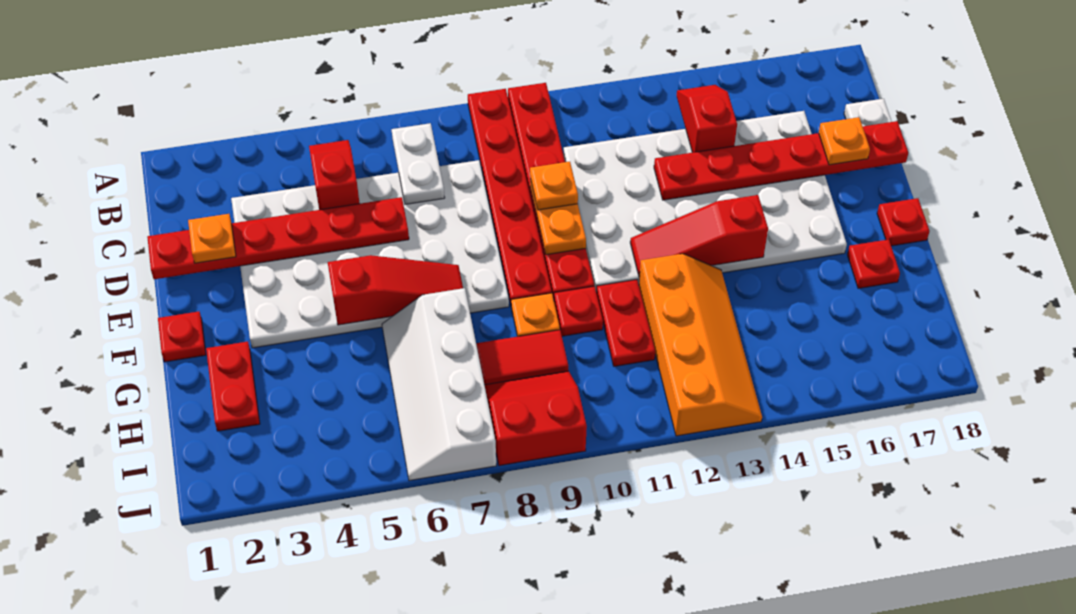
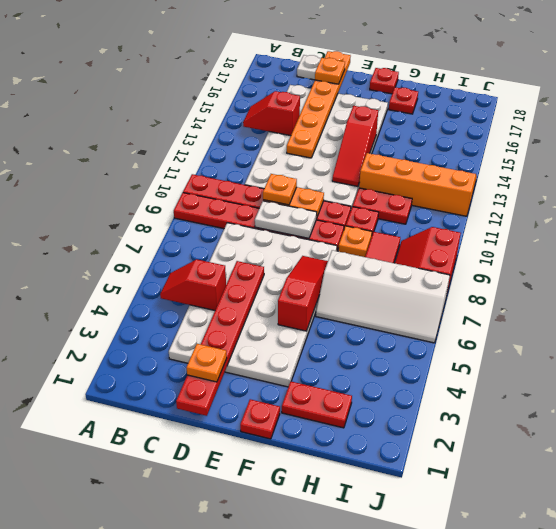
white plate B7:C7 level 2 -> white plate D9:E9 level 2
red plate D13:D18 level 2 -> orange plate D13:D18 level 2

